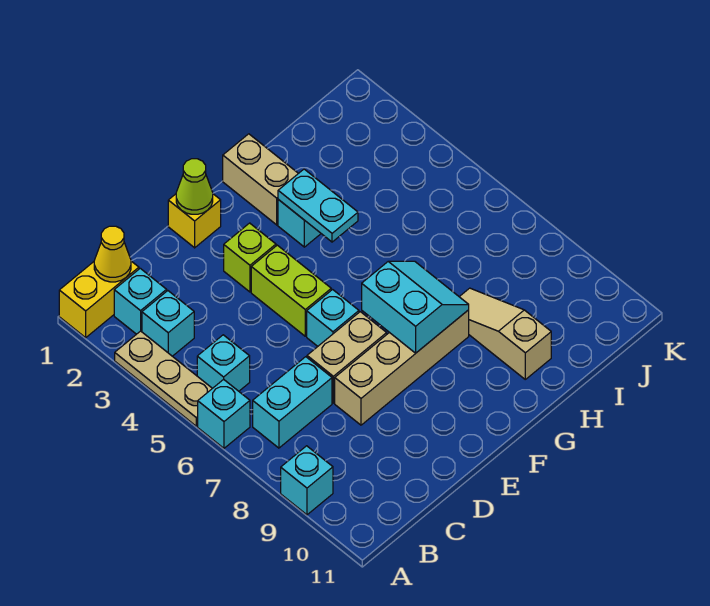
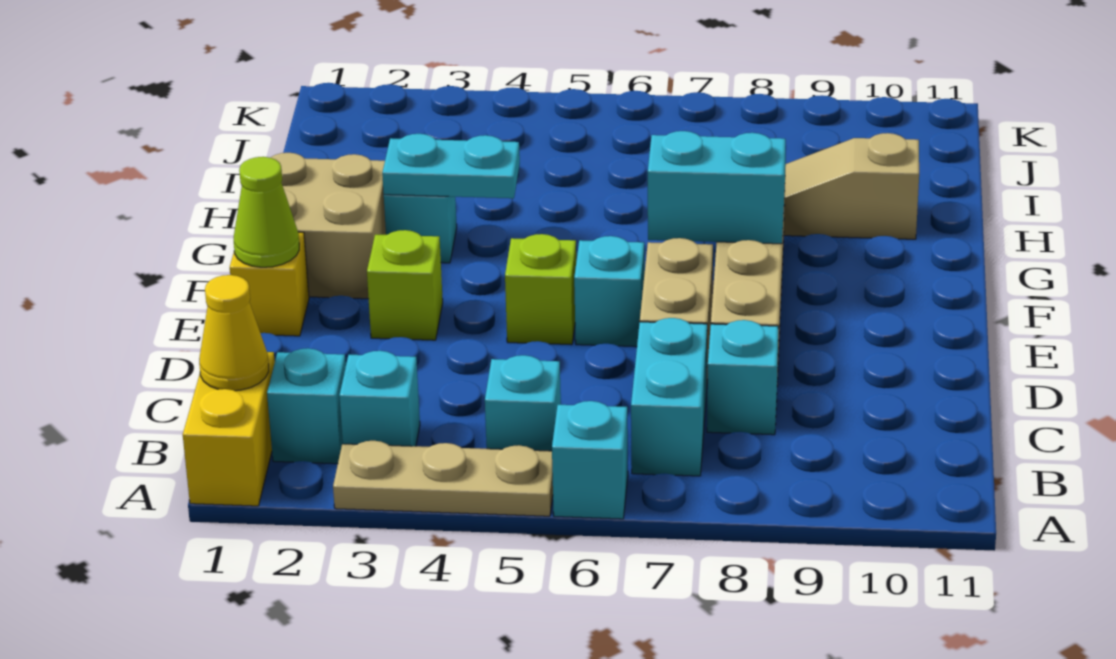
cyan brick A9 level 1 -> cyan brick C8 level 1
lime brick E4:E5 level 1 -> lime brick E5 level 1
tan brick G1:G2 level 1 -> tan brick F1:G2 level 1

